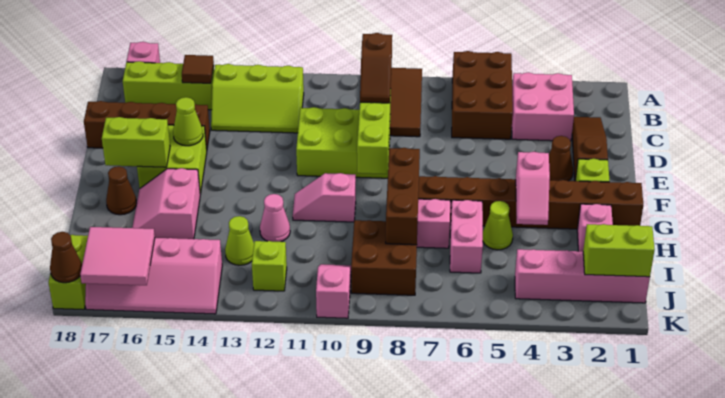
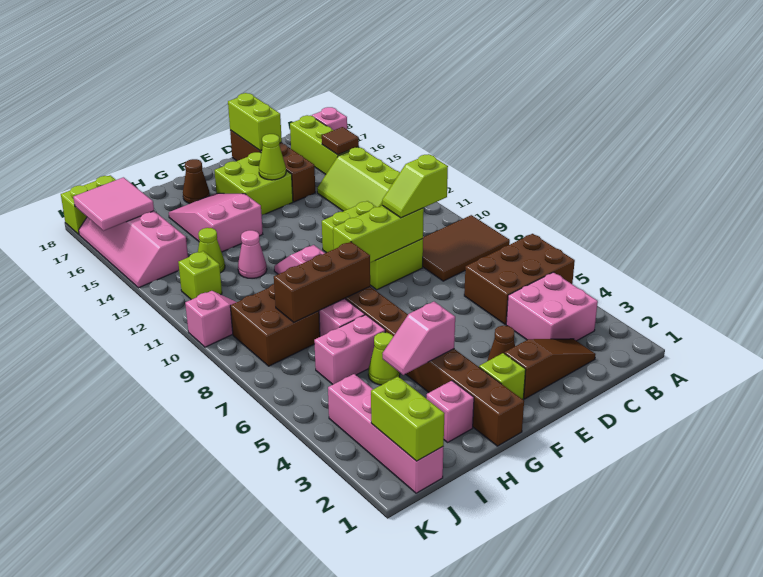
brown slope C9:D9 level 3 top C -> lime slope C9:D9 level 3 top C
lime brick F16:F17 level 2 -> lime brick D17:D18 level 2
pink slope G15:H16 level 1 top 15 -> pink slope G14:H16 level 1 top 14
brown cone K18 level 2 -> none

